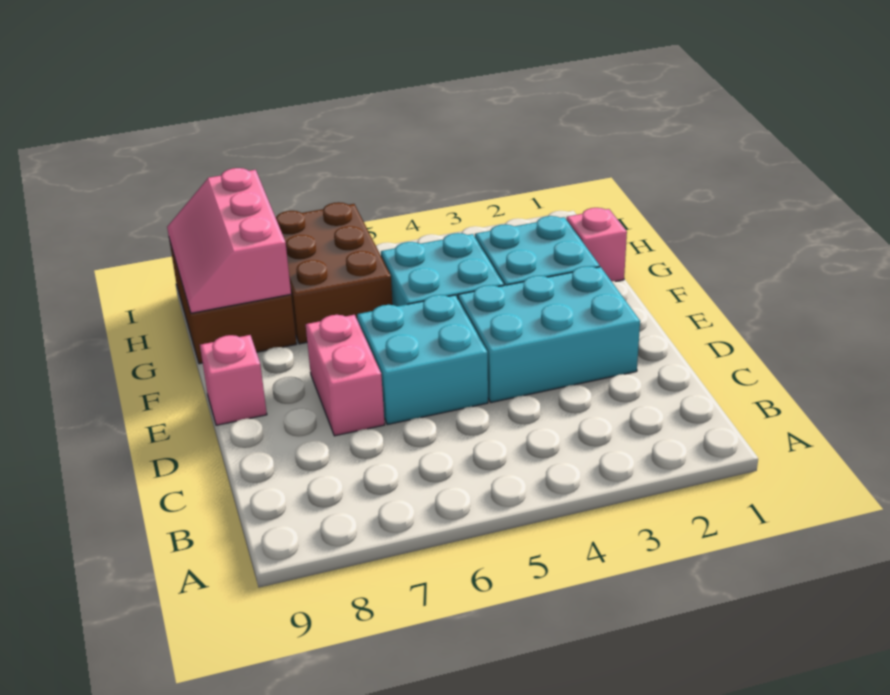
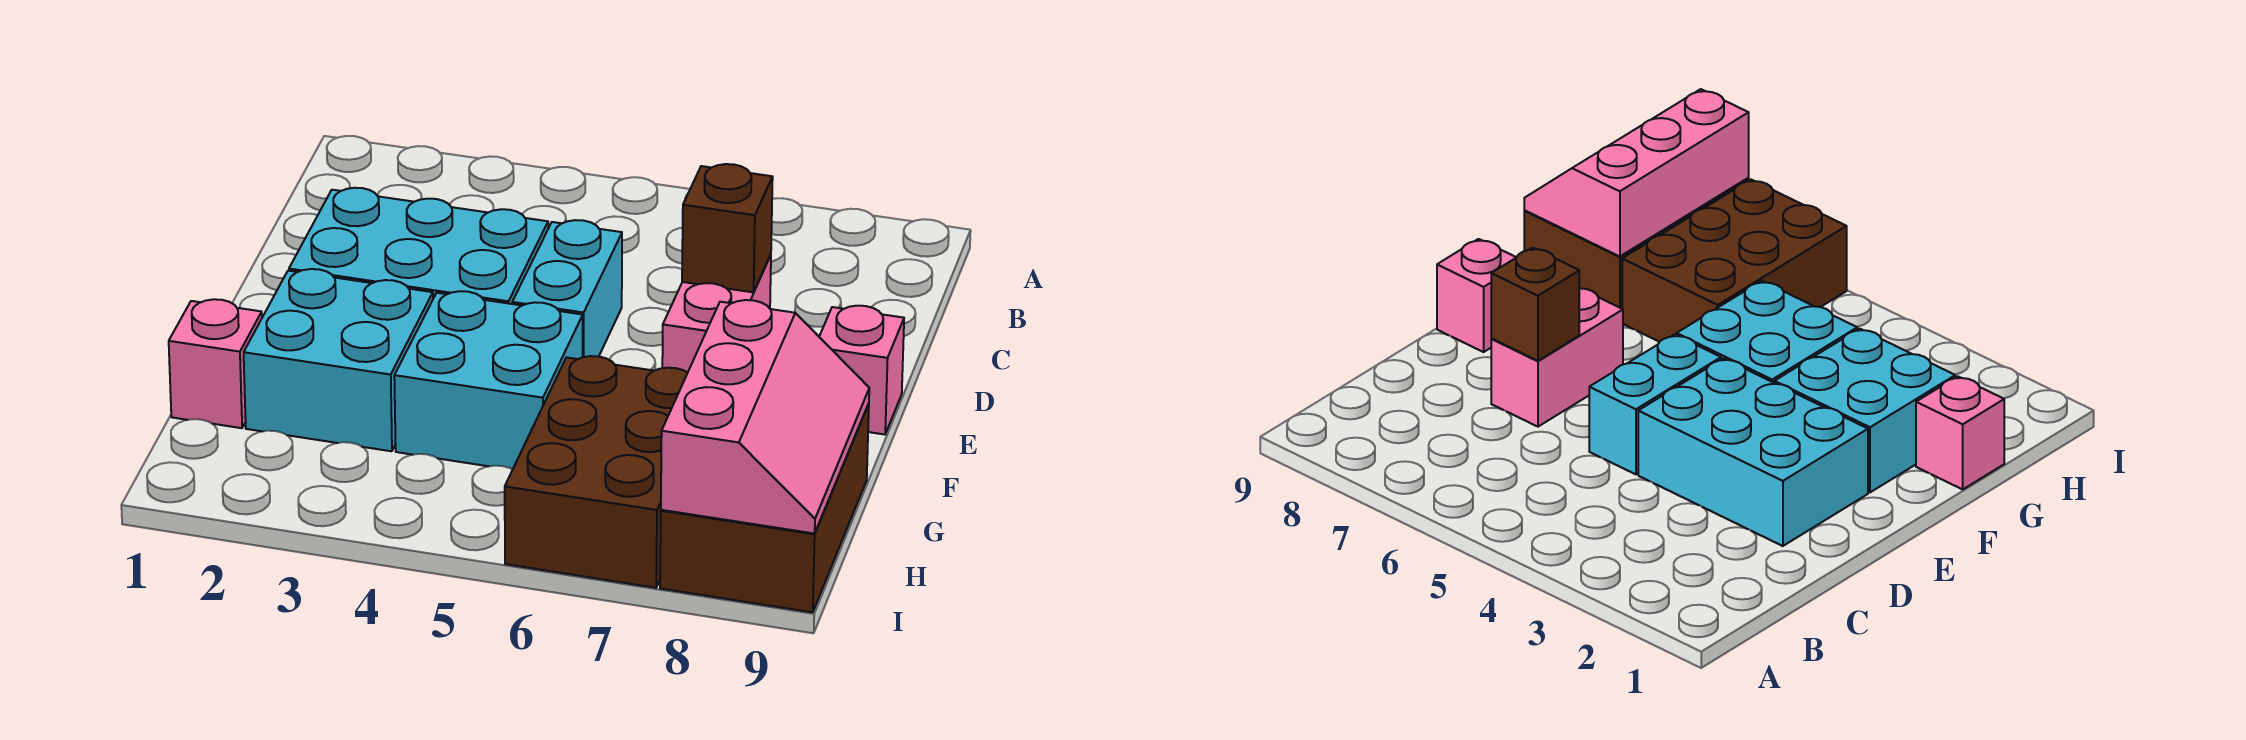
cyan brick D5:E6 level 1 -> cyan brick D5:E5 level 1
none -> brown brick D7 level 2

